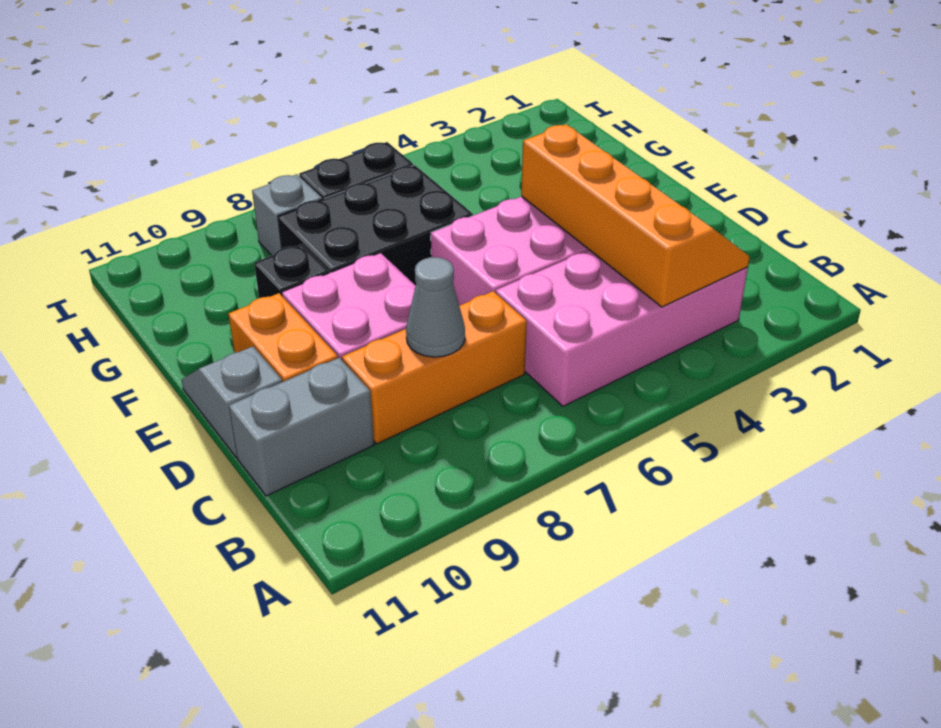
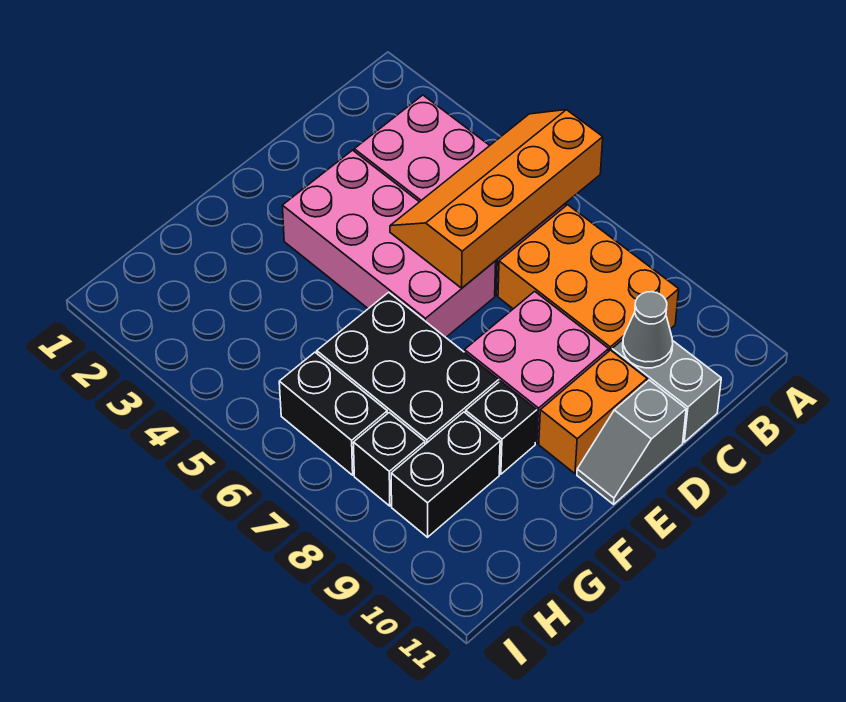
orange slope B3:E4 level 2 top 4 -> orange slope A5:D6 level 2 top 6
orange brick C7:C9 level 1 -> orange brick B7:C9 level 1
grey cone C8 level 2 -> grey cone C10 level 2
none -> black brick G9:H9 level 1
grey brick H8 level 1 -> black brick H8 level 1

